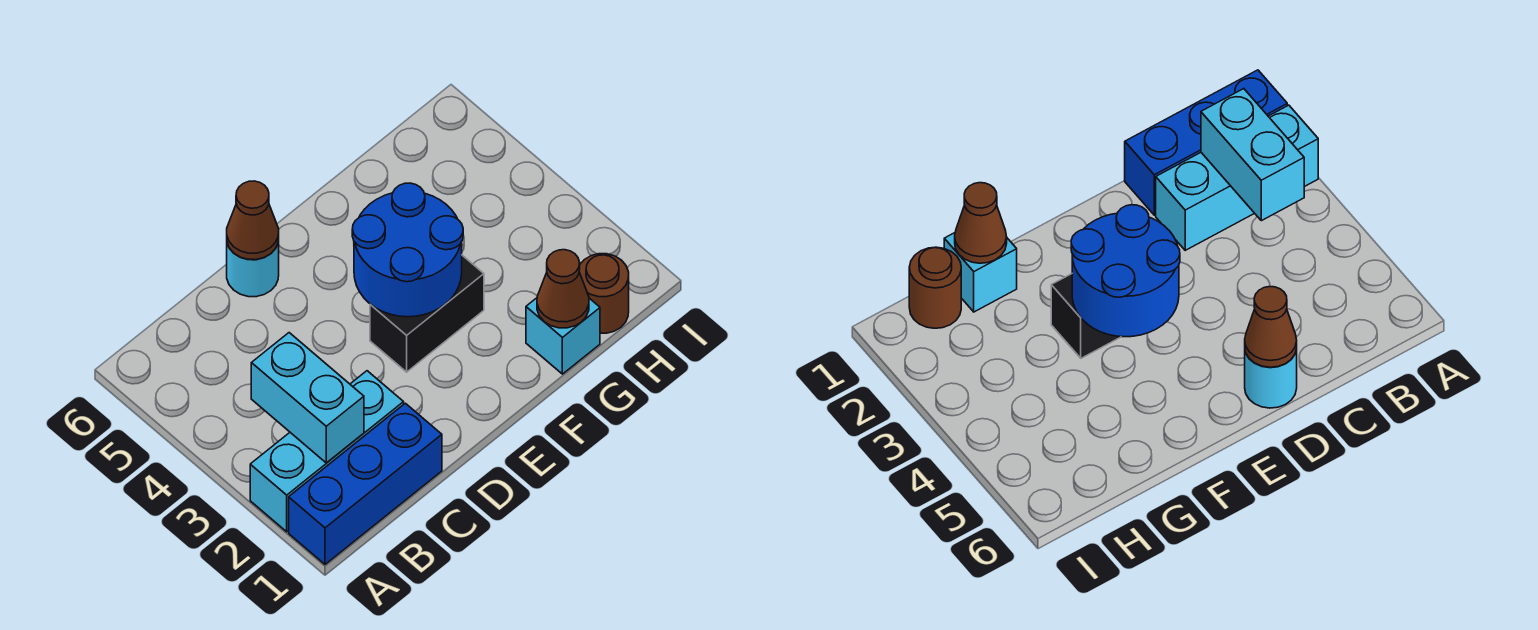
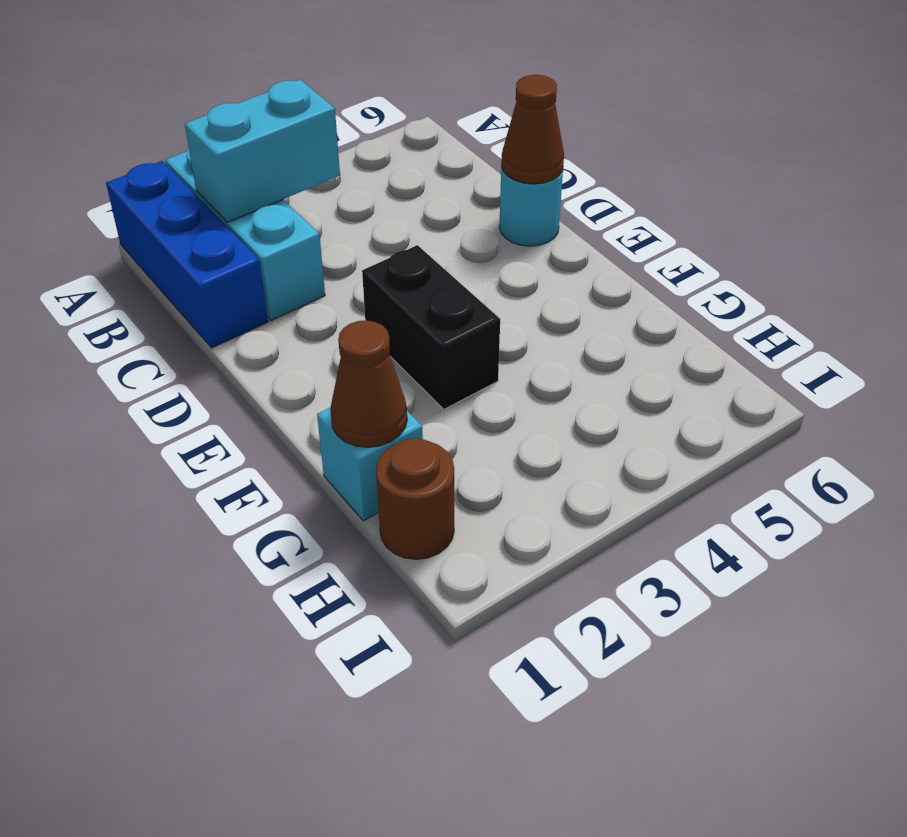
blue round brick E3:F4 level 2 -> none

